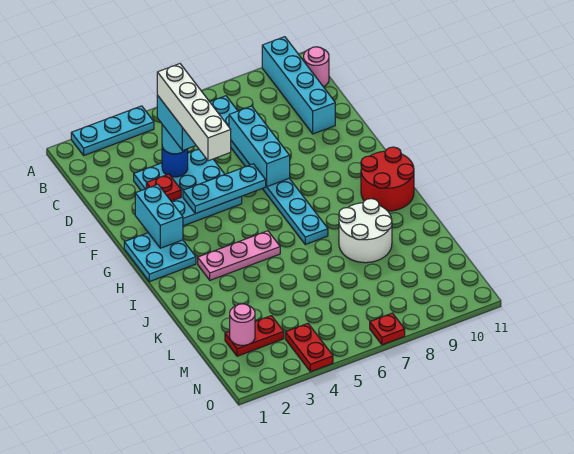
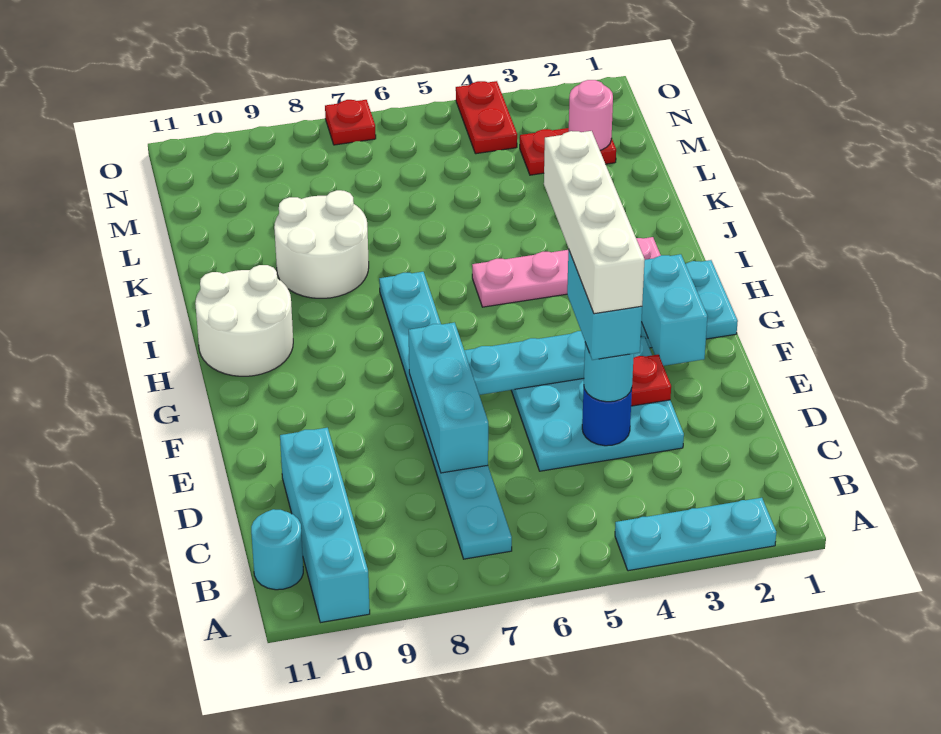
pink round brick B11 level 1 -> cyan round brick B11 level 1
red round brick H10:I11 level 1 -> white round brick H10:I11 level 1
pink plate I3:I5 level 1 -> pink plate I2:I5 level 1

